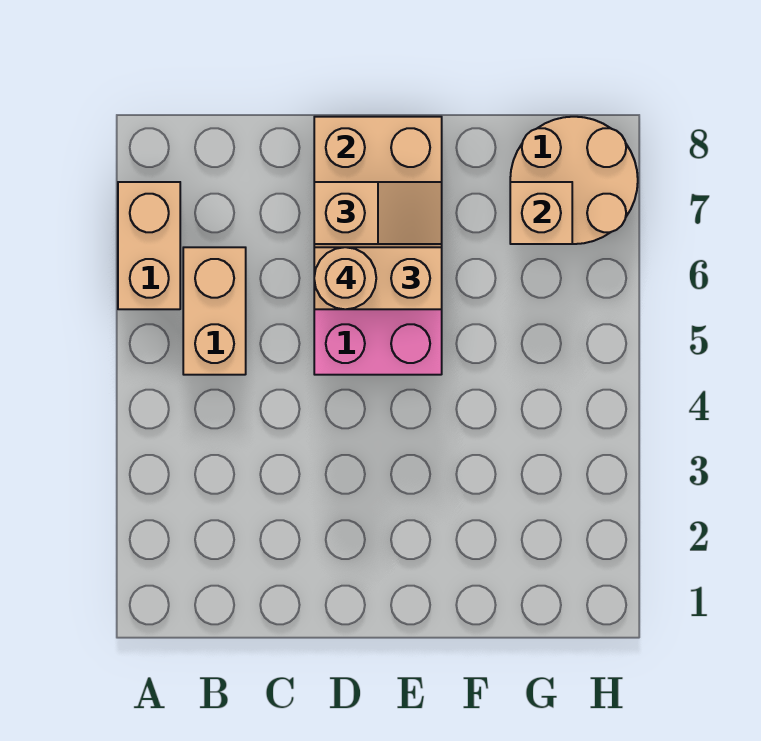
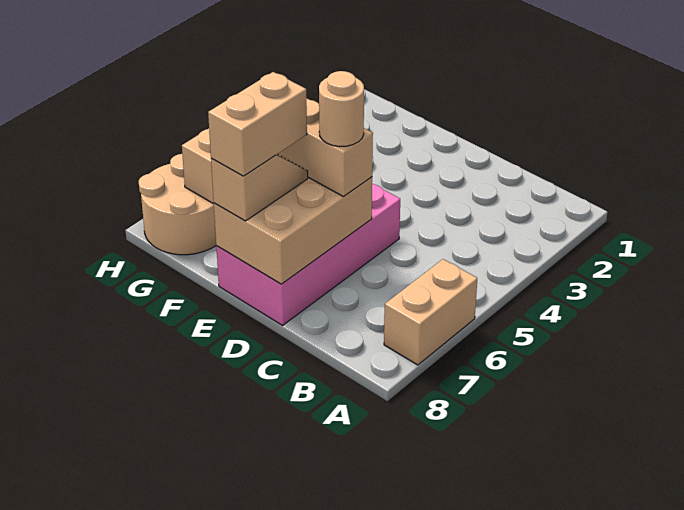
tan brick B5:B6 level 1 -> tan brick E7:E8 level 4
tan slope D7:E7 level 3 top D -> tan slope E7:E8 level 3 top 8

